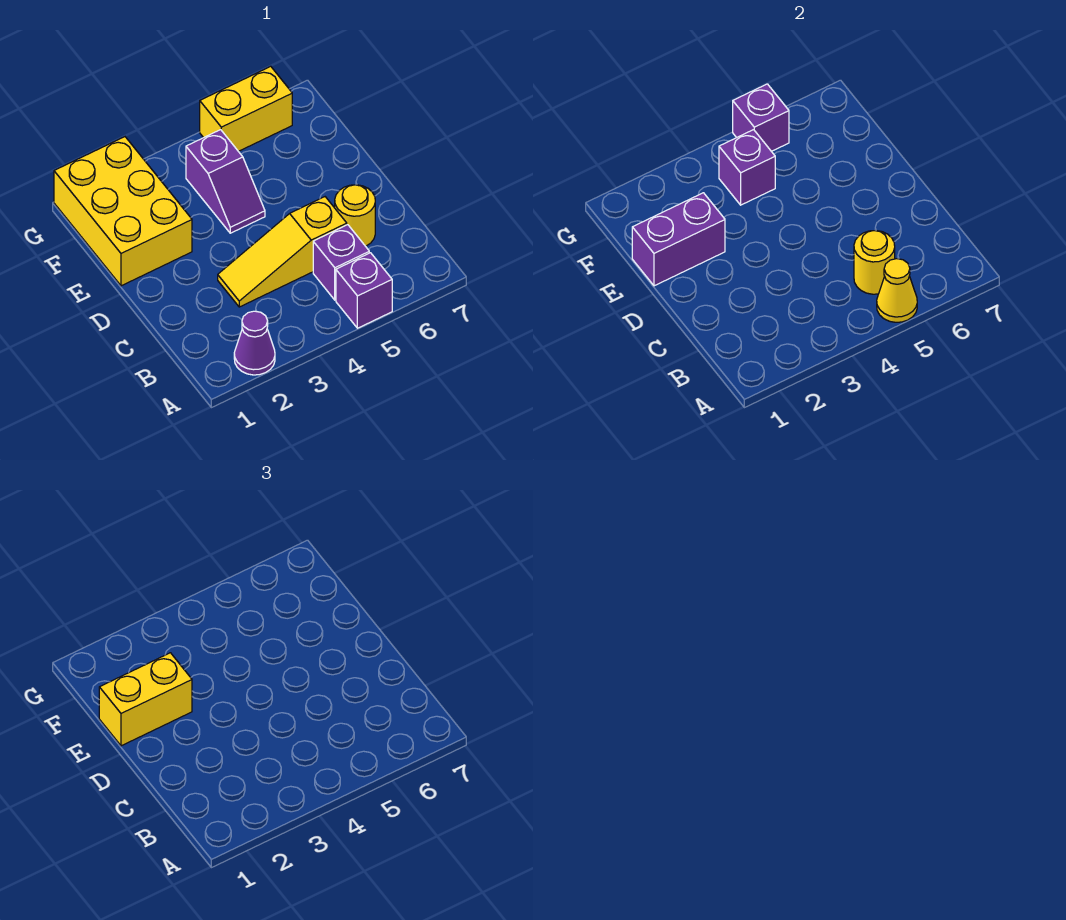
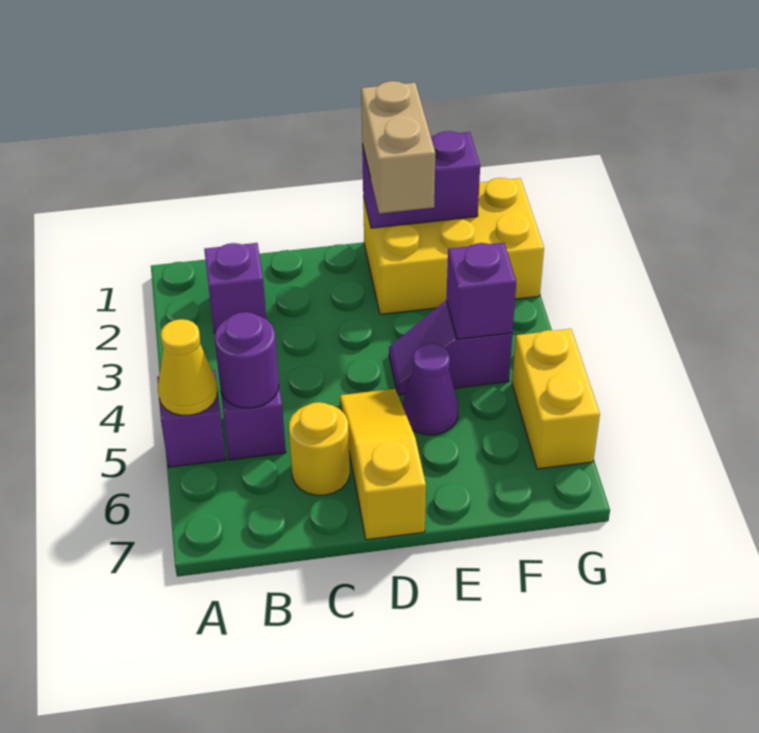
purple cone A2 level 1 -> purple cone E5 level 1
yellow round brick B5 level 2 -> purple round brick B5 level 2
yellow slope C3:C5 level 1 top 5 -> yellow slope D5:D7 level 1 top 7
purple brick E1:E2 level 2 -> purple brick E1:F1 level 2
yellow brick E1:E2 level 3 -> tan brick E1:E2 level 3
purple brick G5 level 2 -> purple brick B2 level 1

